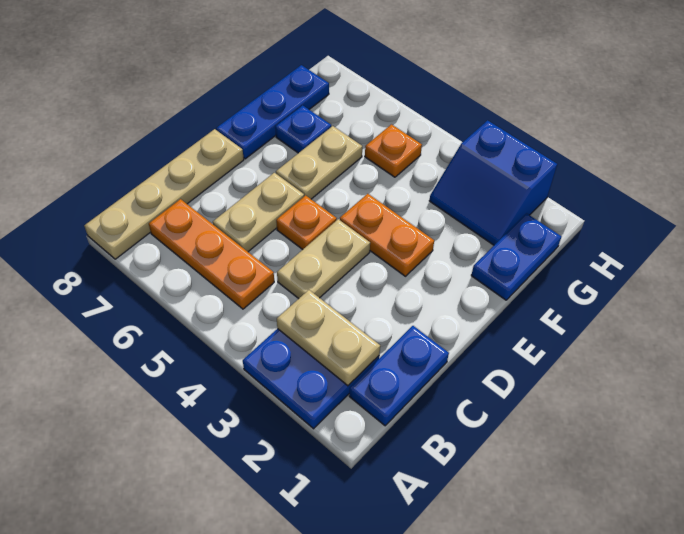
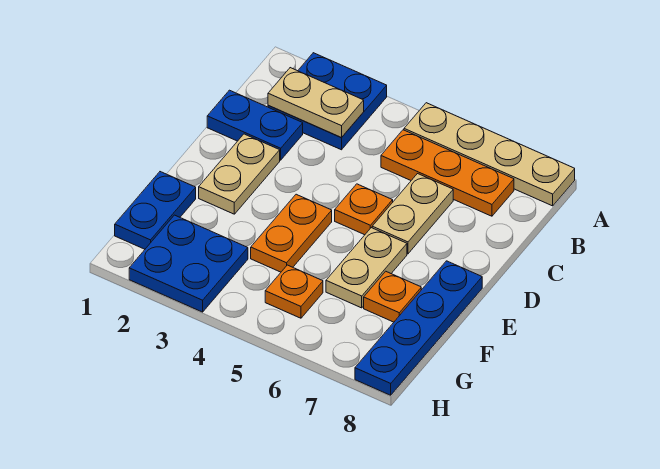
tan plate A8:D8 level 1 -> tan plate A5:A8 level 1
blue plate B1:C1 level 1 -> blue plate C1:C2 level 1
tan plate C4:D4 level 1 -> tan plate D2:E2 level 1
orange plate E3:E4 level 1 -> orange plate E4:F4 level 1
blue plate E8:G8 level 1 -> blue plate E8:H8 level 1
blue plate F7 level 1 -> orange plate F7 level 1
blue slope G2:H3 level 1 top H -> blue plate G2:H3 level 1

